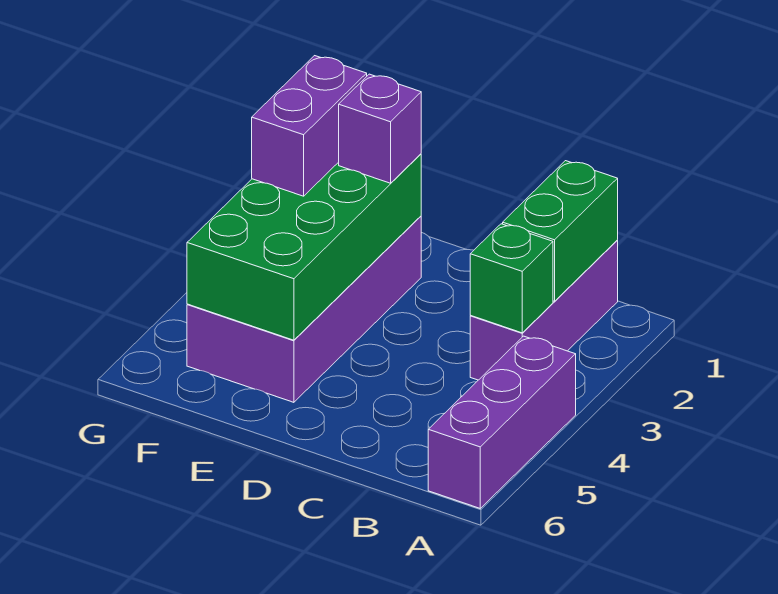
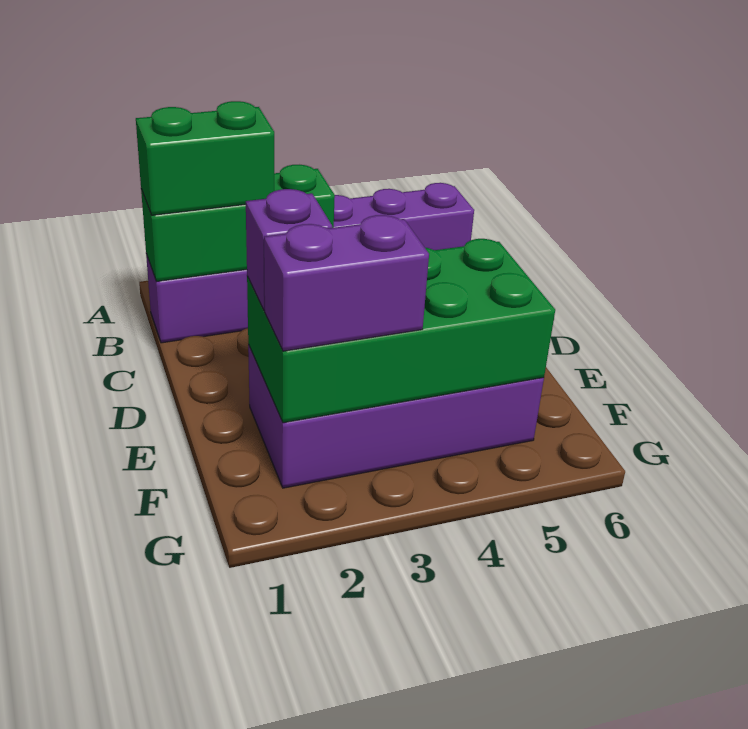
none -> green brick B1:B2 level 3

